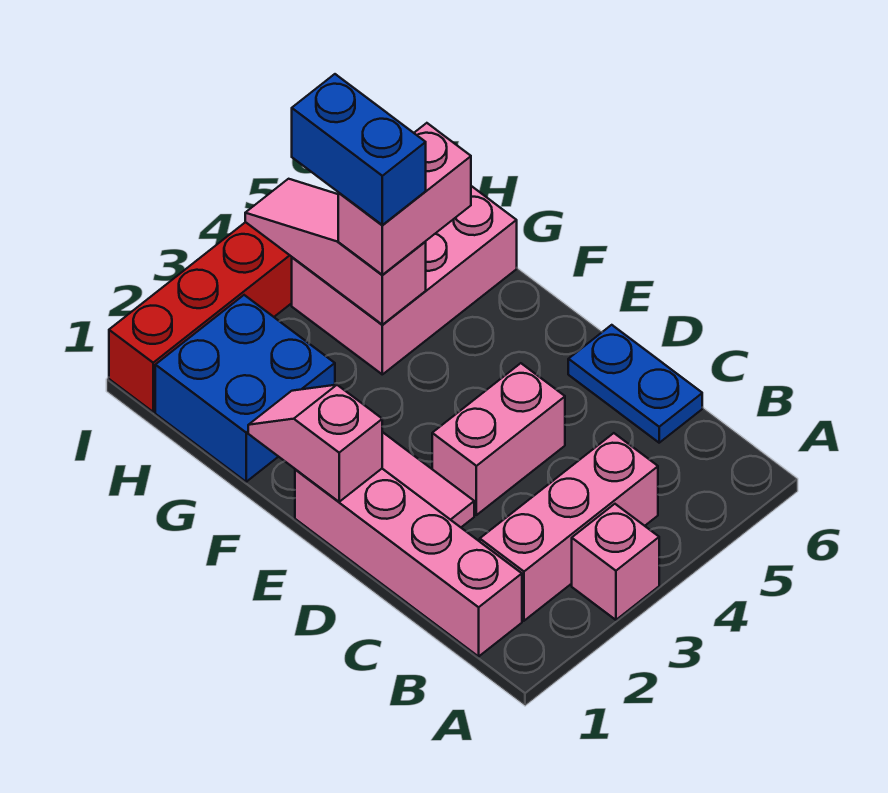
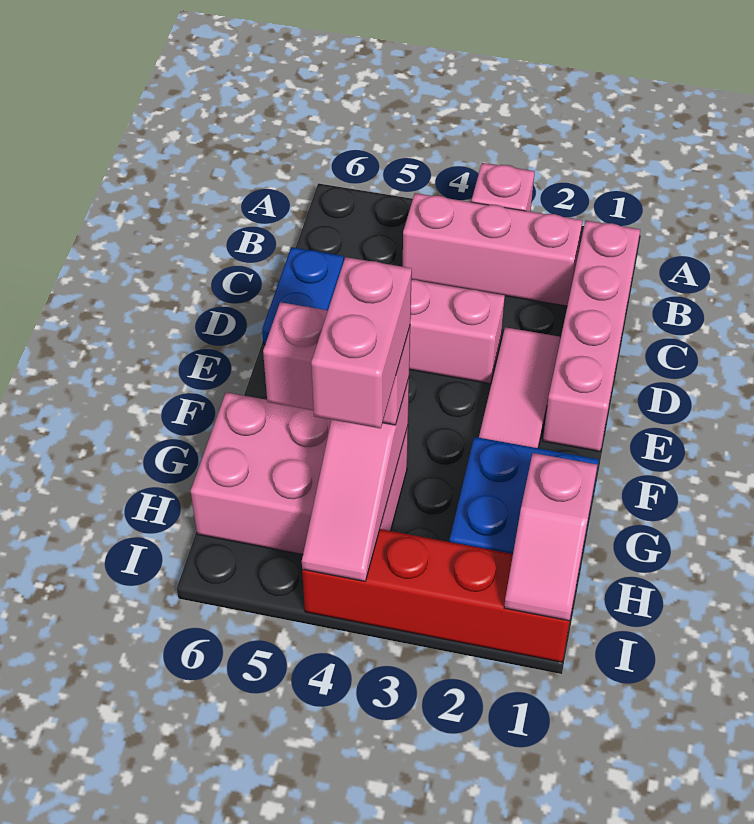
pink slope E1:F1 level 2 top E -> pink slope H1:I1 level 2 top H
blue brick G4:H4 level 4 -> pink brick G4:H4 level 4

